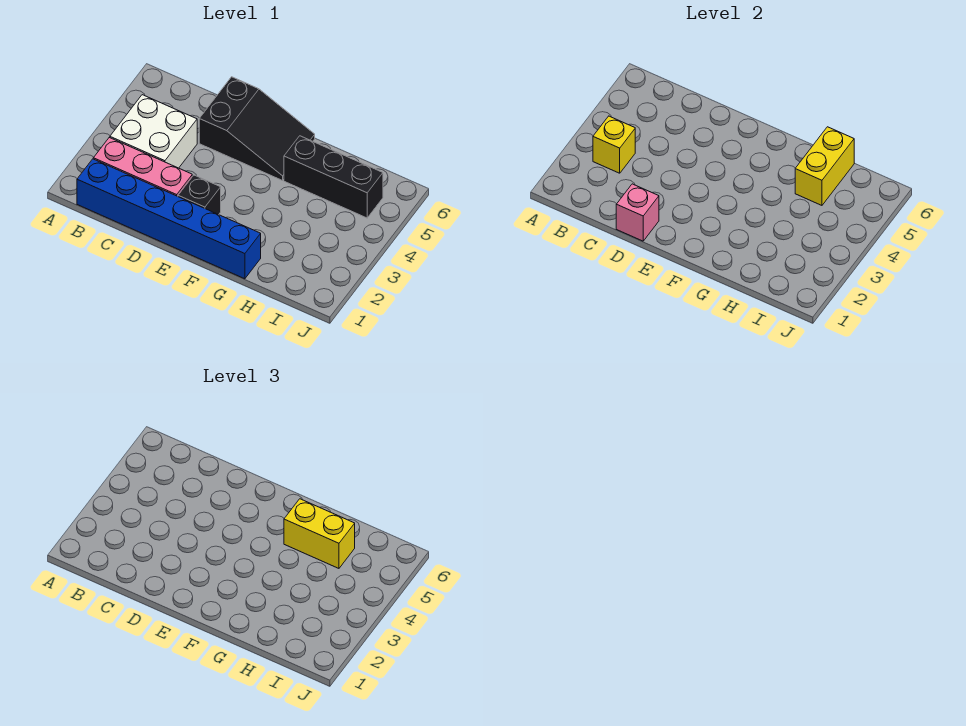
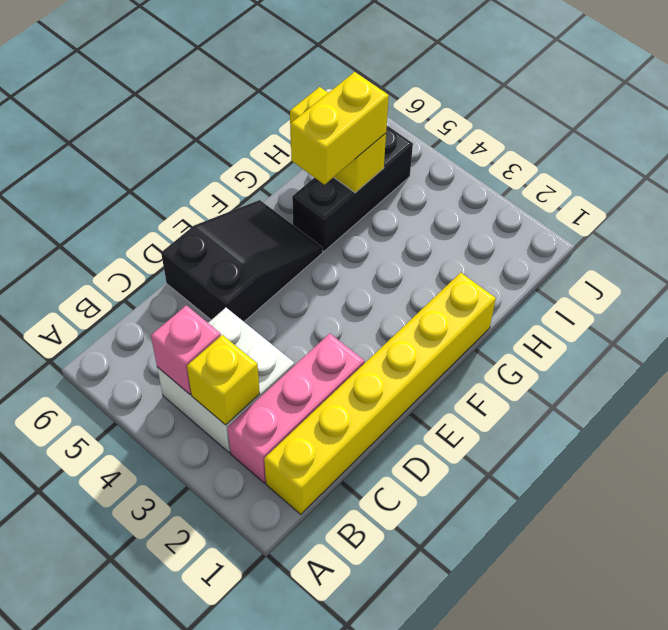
blue brick B1:G1 level 1 -> yellow brick B1:G1 level 1
pink brick D1 level 2 -> pink brick B4 level 2
black brick E2 level 1 -> none

